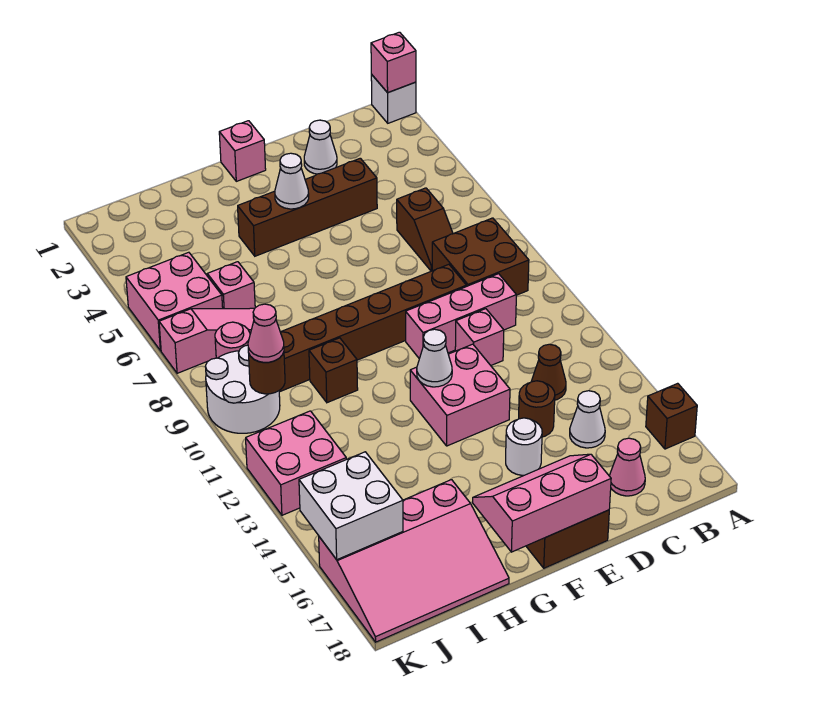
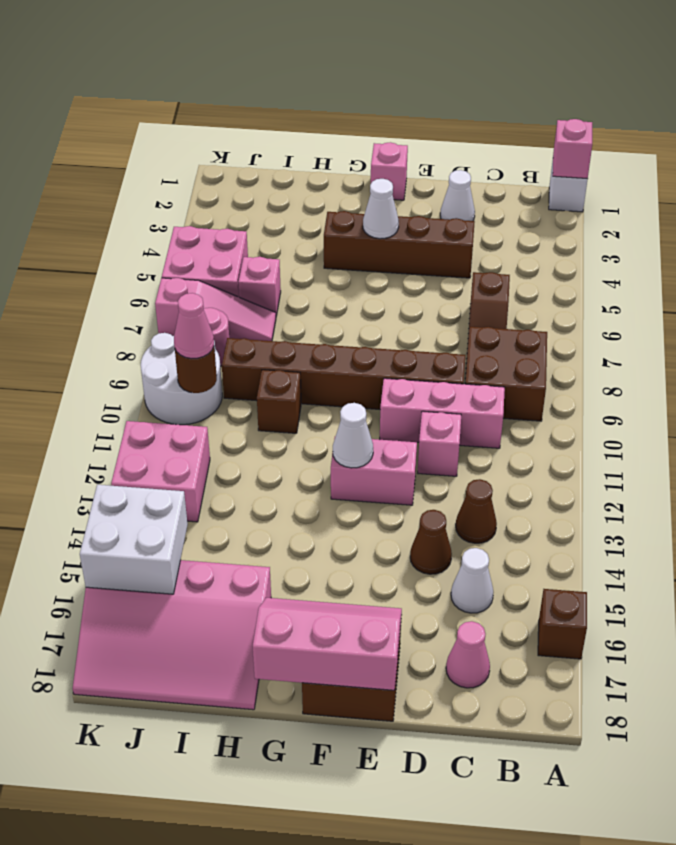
brown round brick D14 level 1 -> brown cone D14 level 1
pink brick E12:F13 level 1 -> pink brick E12:F12 level 1
white round brick E15 level 1 -> none

